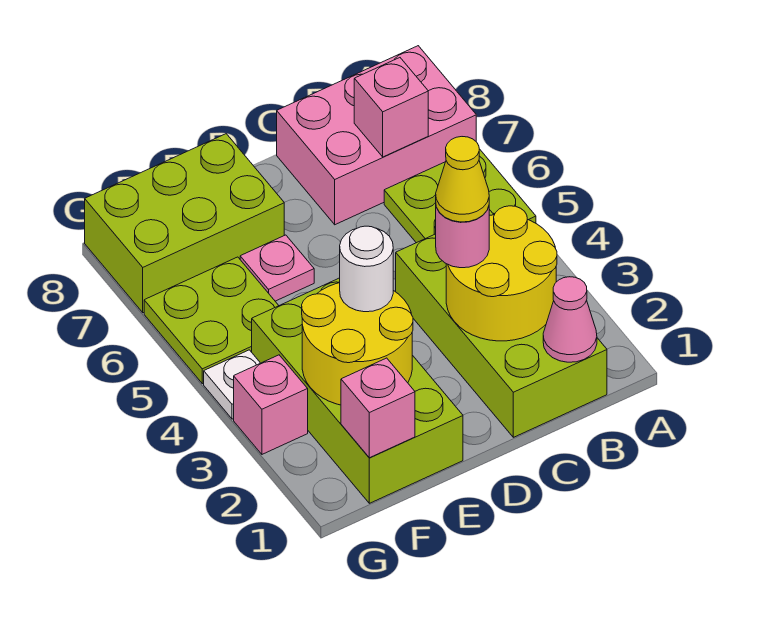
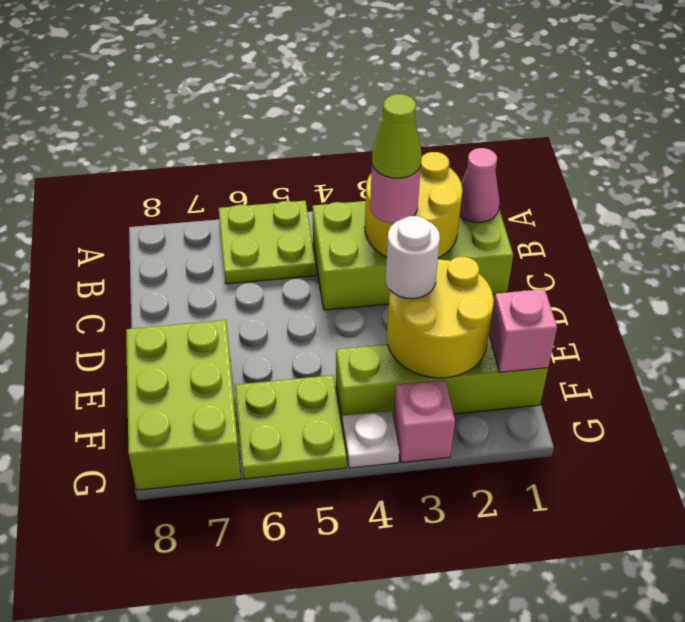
pink brick A7:C8 level 1 -> none
pink brick B7 level 2 -> none
yellow cone C3 level 4 -> lime cone C3 level 4
lime brick E1:F4 level 1 -> lime brick F1:F4 level 1
pink plate E6 level 1 -> none

